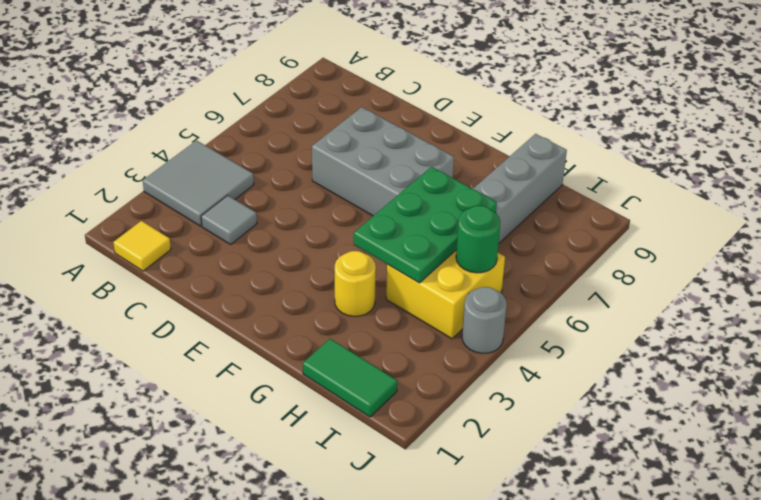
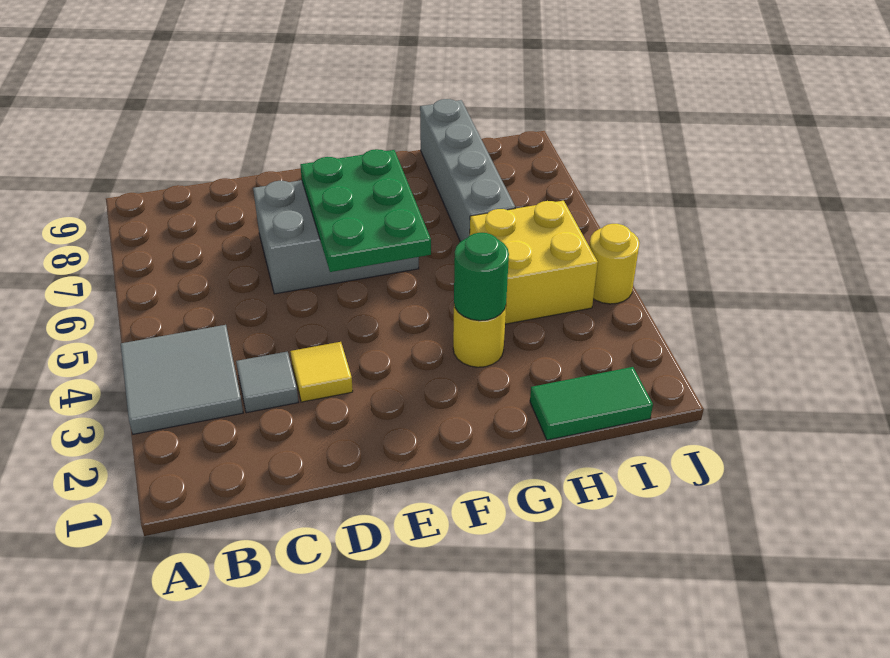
yellow tile B1 level 1 -> yellow tile D3 level 1
green plate G4:H6 level 2 -> green plate E5:F7 level 2
green round brick I5 level 2 -> green round brick G3 level 2
grey round brick J4 level 1 -> yellow round brick J4 level 1

